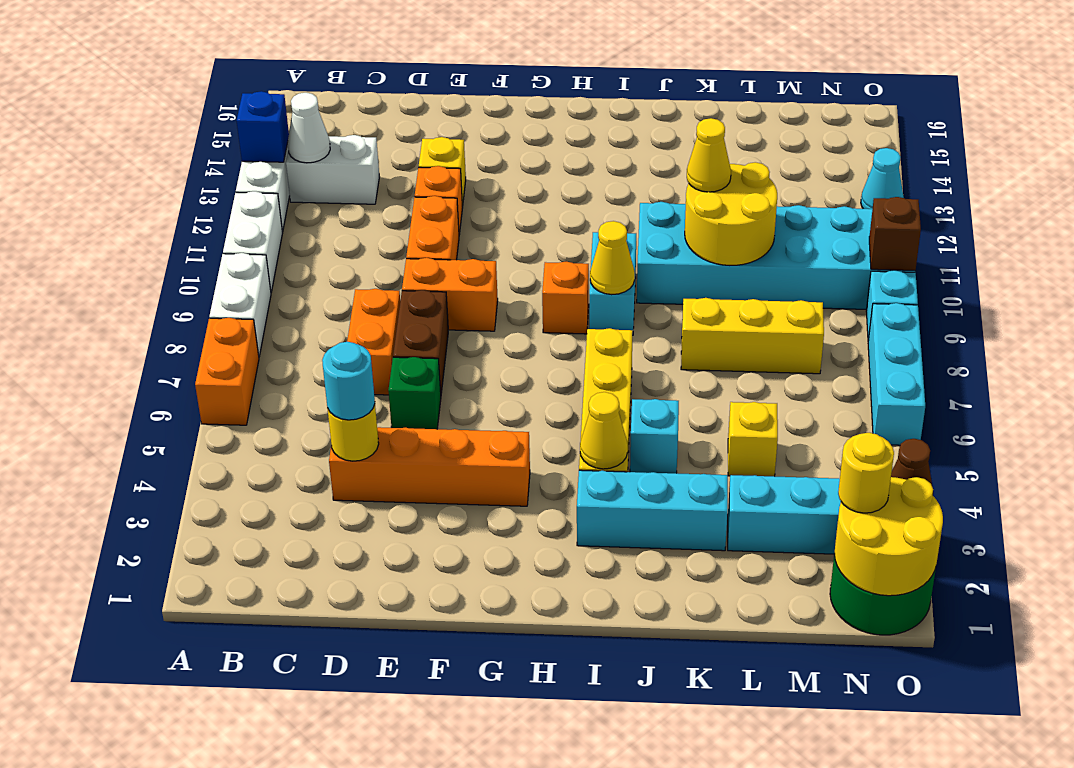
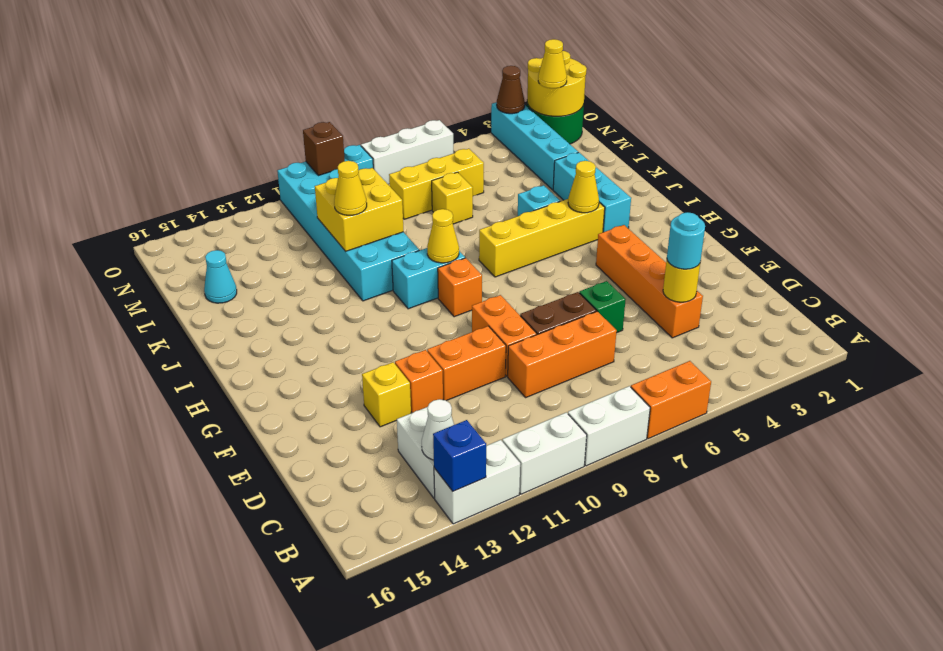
orange brick D7:D8 level 1 -> orange brick D7:D9 level 1
yellow brick K8:M8 level 1 -> yellow brick M6:M8 level 1
yellow round brick K10:L11 level 2 -> yellow brick K10:L11 level 2
yellow brick L5 level 1 -> yellow brick L7 level 1
yellow round brick N2 level 3 -> yellow cone N2 level 3
cyan brick O6:O8 level 1 -> white brick O6:O8 level 1
cyan cone O13 level 1 -> cyan cone L15 level 1

